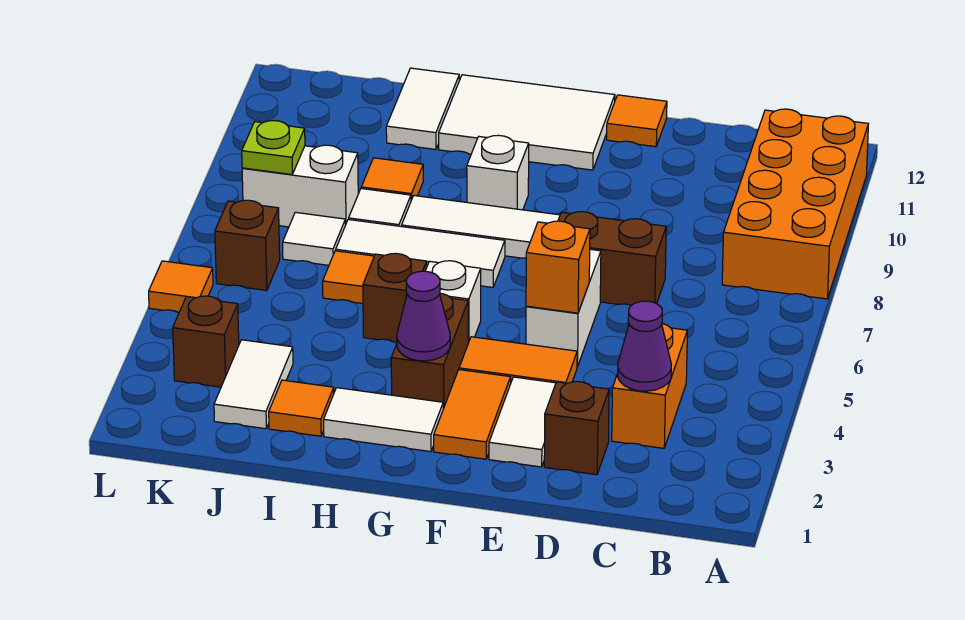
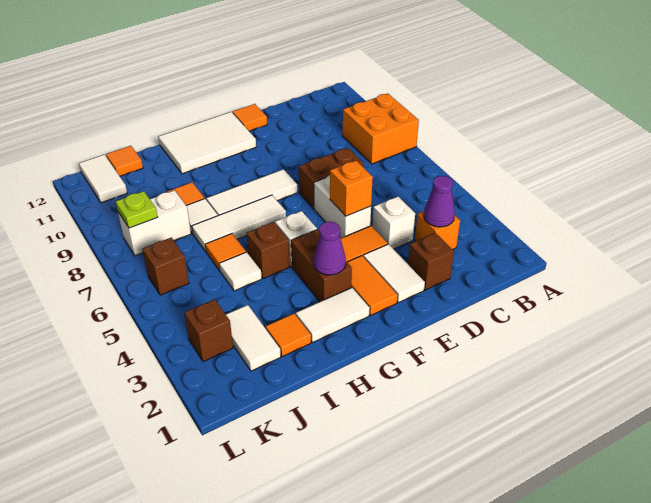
orange brick A8:B11 level 1 -> orange brick A8:B9 level 1
orange brick C3:C4 level 1 -> orange brick C3 level 1
white brick G9 level 1 -> white brick D4 level 1
white tile I11:I12 level 1 -> white tile K11:K12 level 1
white tile J7 level 1 -> white tile I5 level 1
orange tile L5 level 1 -> orange tile J12 level 1

